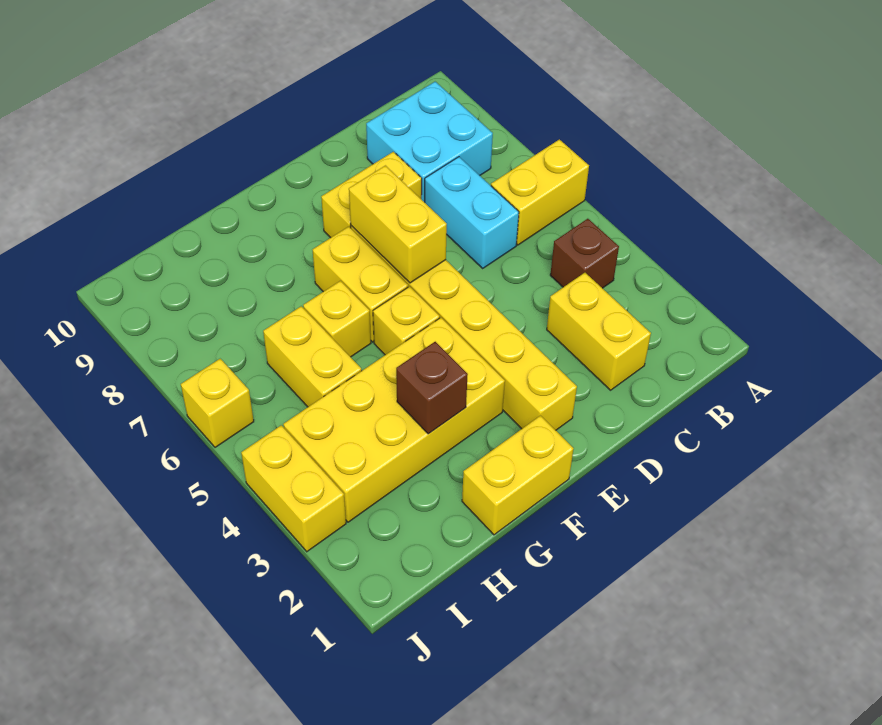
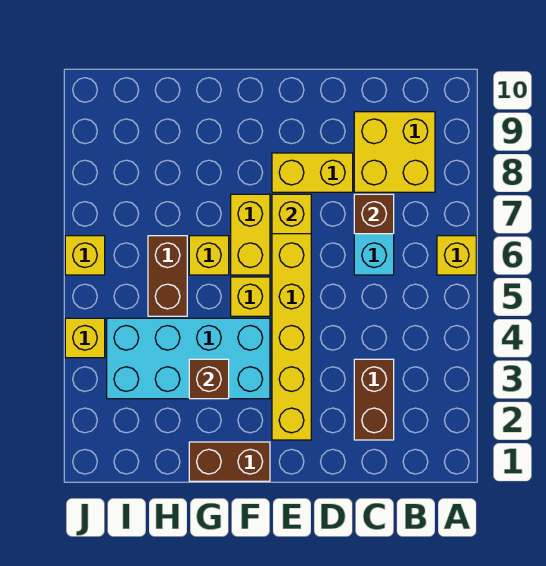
yellow brick A6:B6 level 1 -> yellow brick A6 level 1
brown brick B4 level 1 -> brown brick C7 level 2
cyan brick B8:C9 level 1 -> yellow brick B8:C9 level 1
yellow brick C2:C3 level 1 -> brown brick C2:C3 level 1
yellow brick E6:E7 level 2 -> yellow brick E7 level 2
yellow brick F1:G1 level 1 -> brown brick F1:G1 level 1
yellow brick F3:I4 level 1 -> cyan brick F3:I4 level 1
yellow brick H5:H6 level 1 -> brown brick H5:H6 level 1
yellow brick J3:J4 level 1 -> yellow brick J4 level 1

